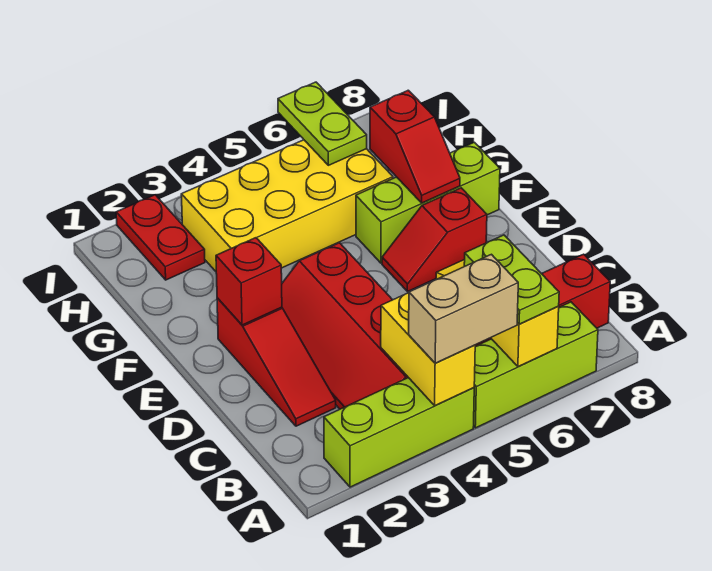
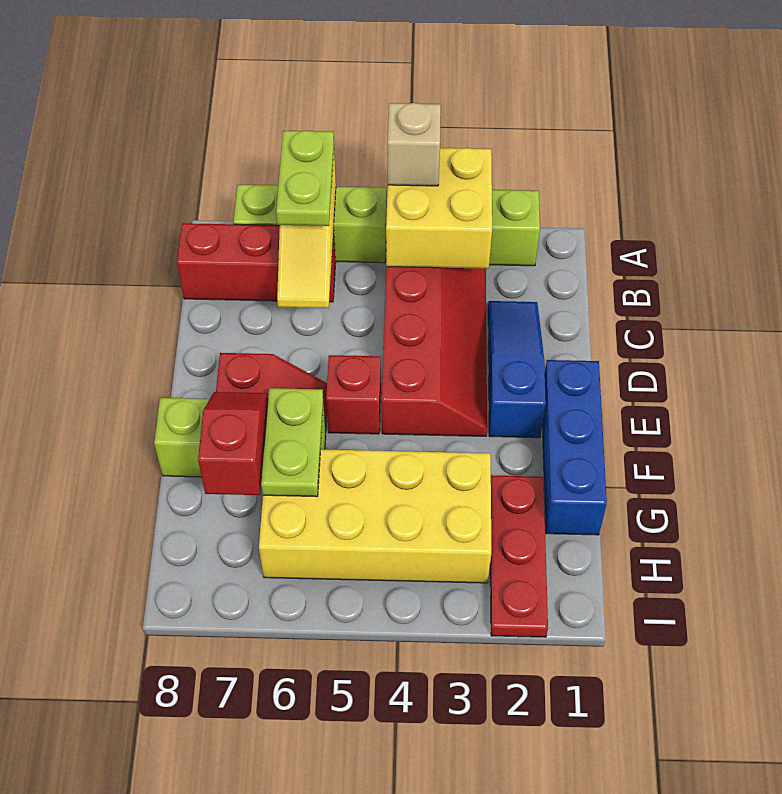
yellow brick A4:B4 level 2 -> yellow brick A3:B4 level 2
tan brick A4:A5 level 3 -> tan brick A4 level 3
red slope C2:E2 level 1 top E -> blue slope C2:E2 level 1 top E
none -> blue brick E1:G1 level 1
red brick E2 level 2 -> red brick E5 level 1
red plate H2:I2 level 1 -> red plate G2:I2 level 1
lime plate H6:I6 level 2 -> lime plate F6:G6 level 2

